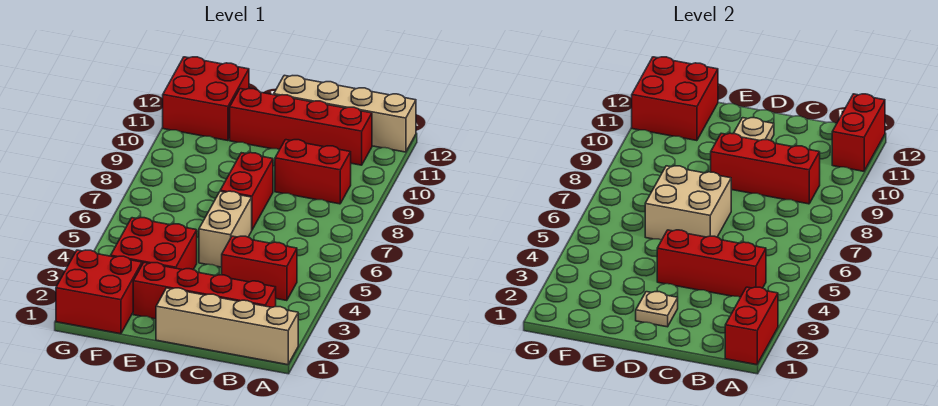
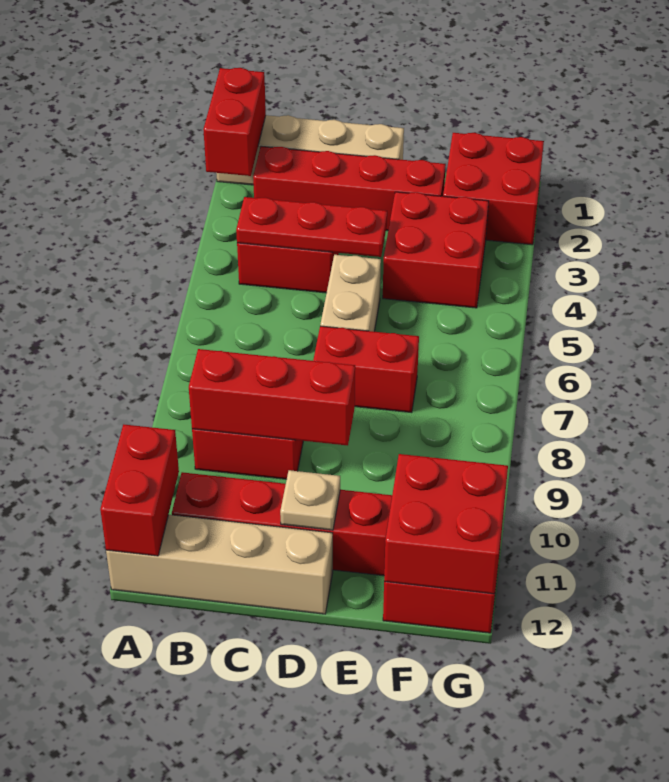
red brick B4:D4 level 2 -> red plate B4:D4 level 2
tan plate D2 level 2 -> none
tan brick D6:E7 level 2 -> none
red brick D7:D8 level 1 -> red brick D7:E7 level 1

